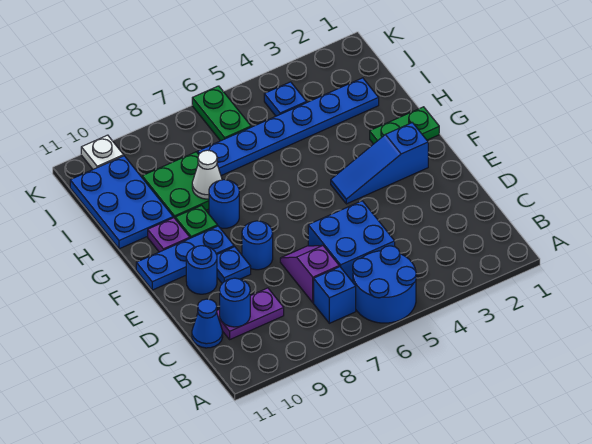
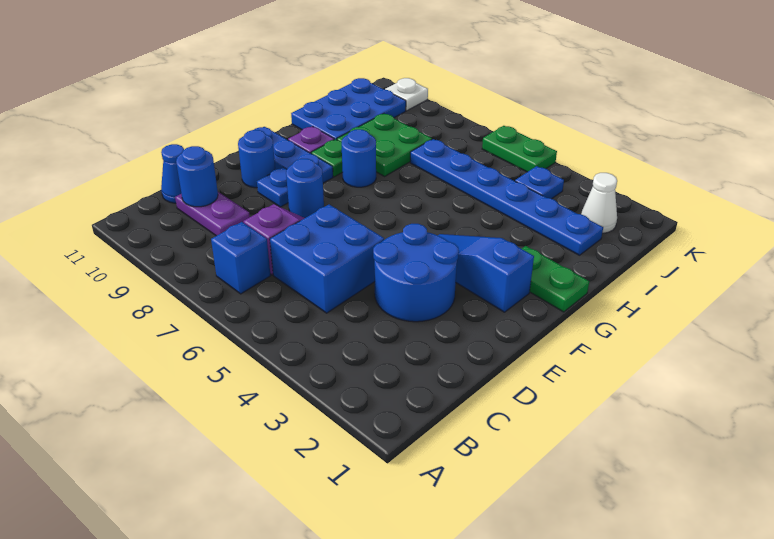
blue round brick A5:B6 level 1 -> blue round brick D3:E4 level 1
white cone H8 level 2 -> white cone J2 level 1
green plate J6:K6 level 1 -> green plate K5:K6 level 1

